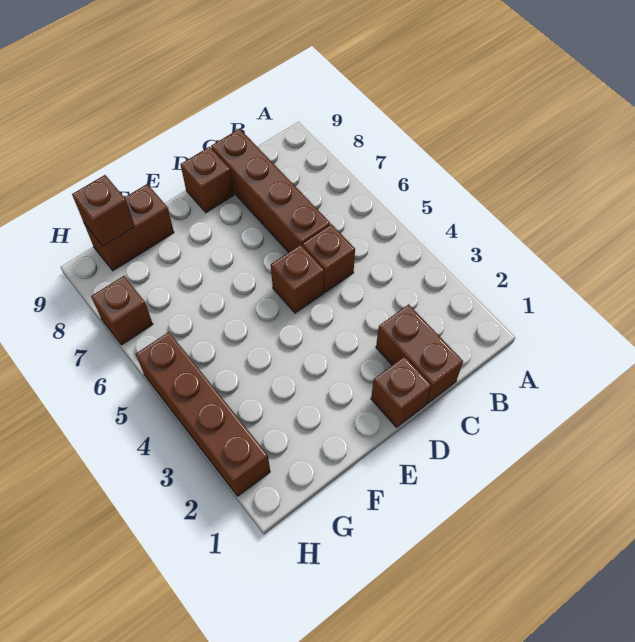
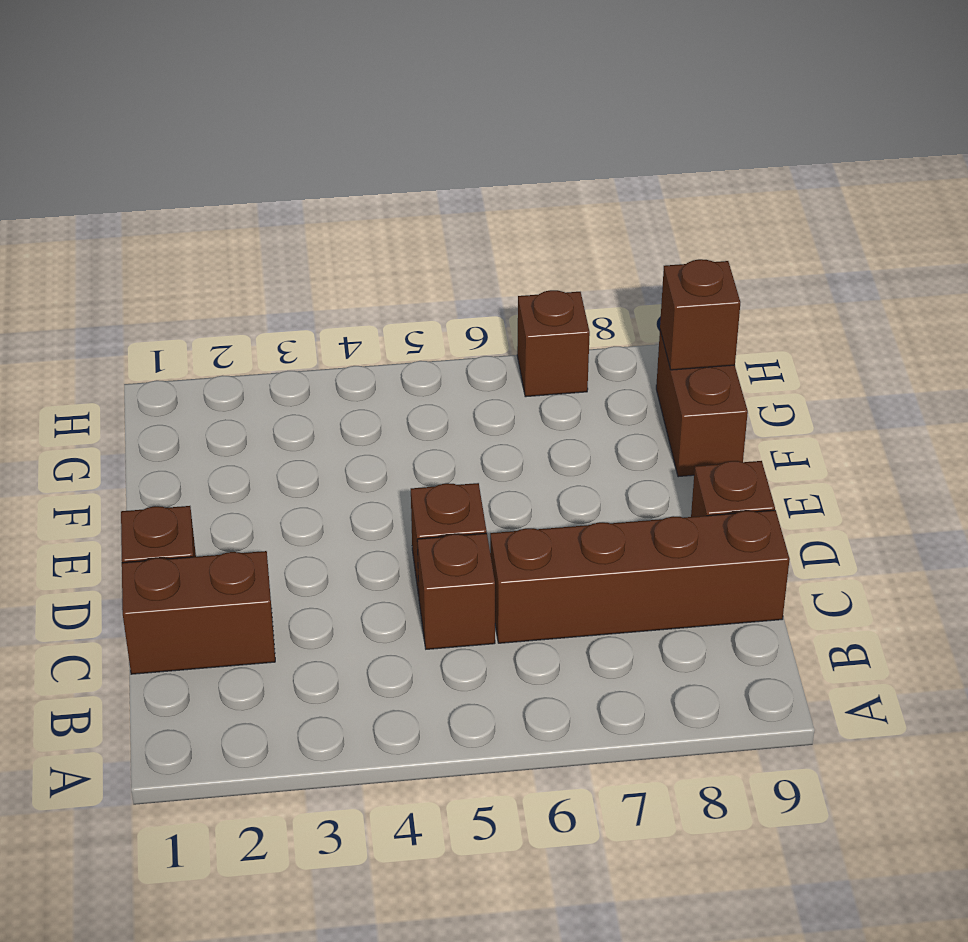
brown brick H2:H5 level 1 -> none

